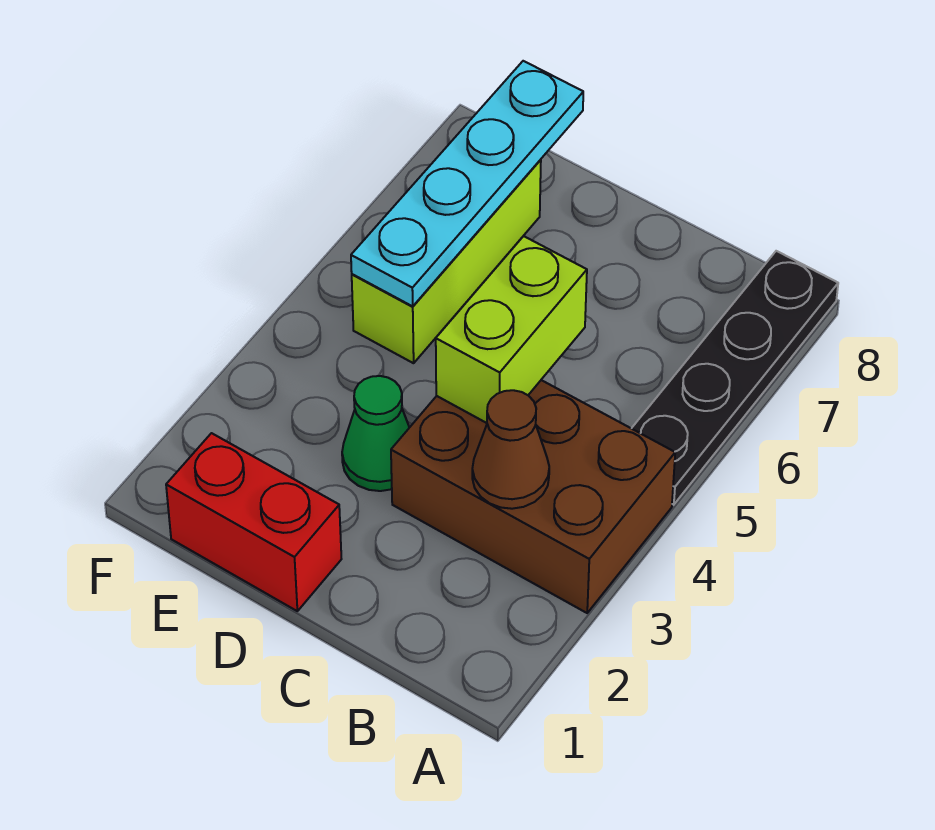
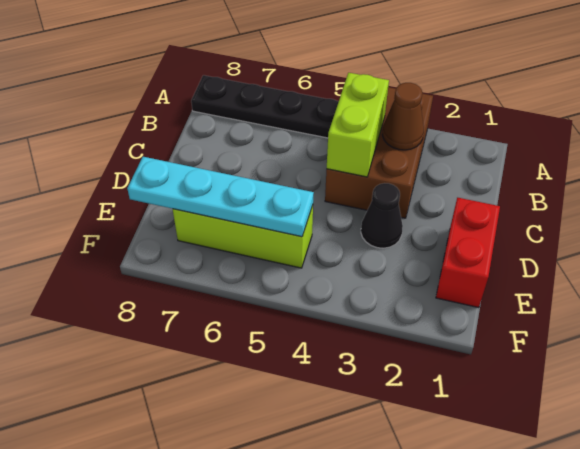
lime brick C4:C5 level 2 -> lime brick B4:C4 level 2
green cone D3 level 1 -> black cone D3 level 1

